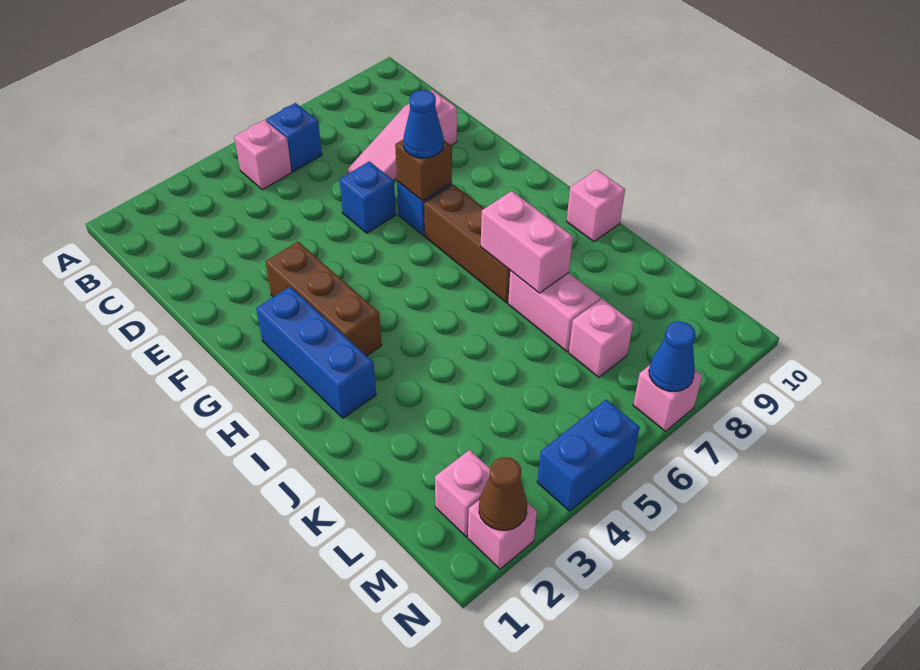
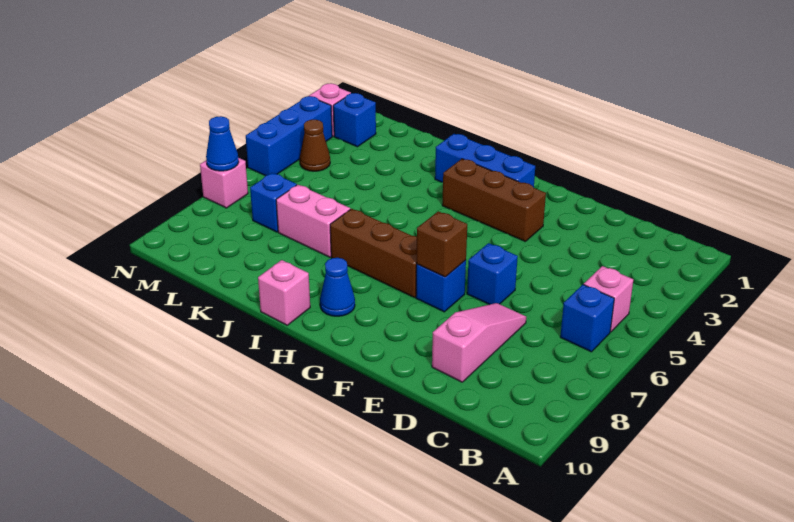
blue cone F7 level 3 -> blue cone H9 level 1
pink brick I7:J7 level 2 -> none
pink brick L7 level 1 -> blue brick L7 level 1
pink brick M2 level 1 -> blue brick M2 level 1
brown cone N2 level 2 -> brown cone M4 level 1
blue brick N4:N5 level 1 -> blue brick N3:N5 level 1

